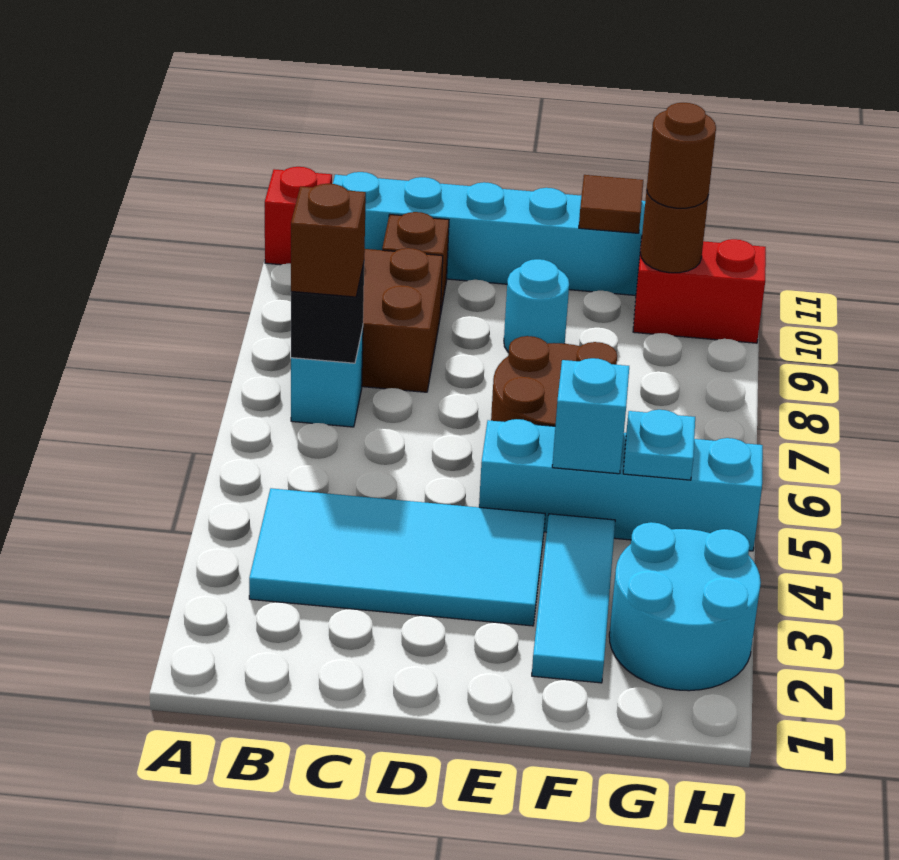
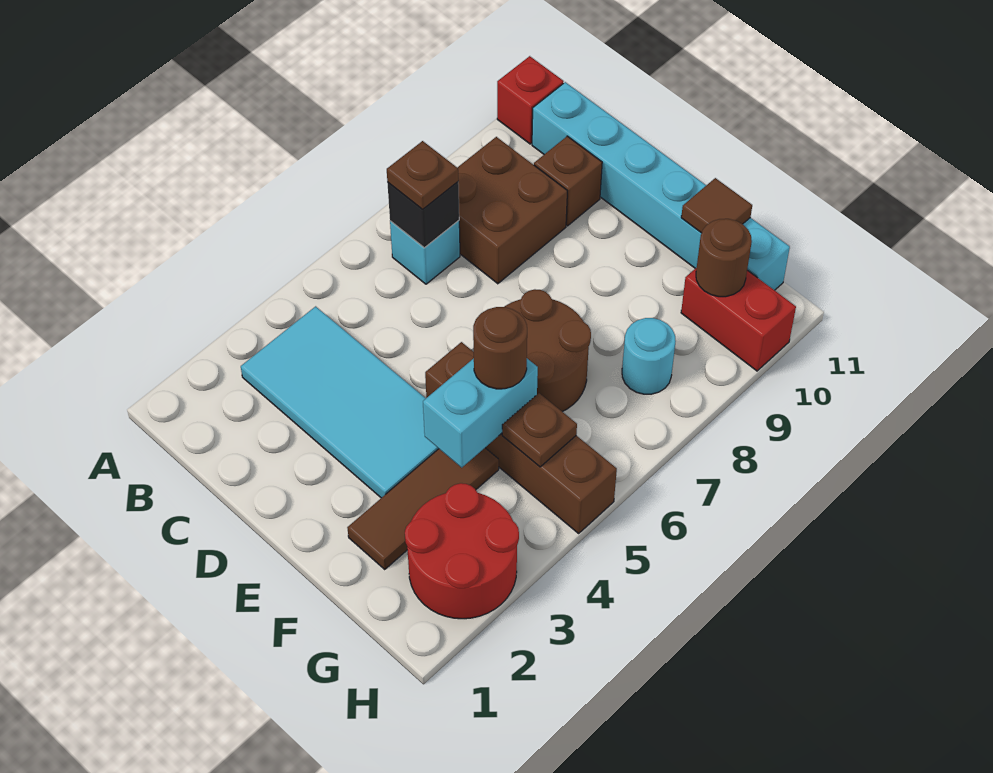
brown brick B7 level 3 -> brown plate B7 level 3
cyan brick E5:H5 level 1 -> brown brick E5:H5 level 1
cyan round brick E9 level 1 -> cyan round brick G8 level 1
cyan tile F2:F4 level 1 -> brown tile F2:F4 level 1
cyan brick F5 level 2 -> cyan brick F4:F5 level 2
cyan round brick G2:H3 level 1 -> red round brick G2:H3 level 1
cyan plate G5 level 2 -> brown plate G5 level 2
brown round brick G10 level 3 -> brown round brick F5 level 3

